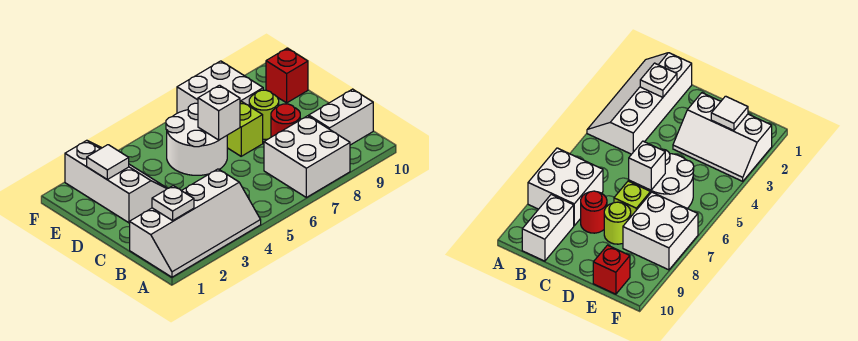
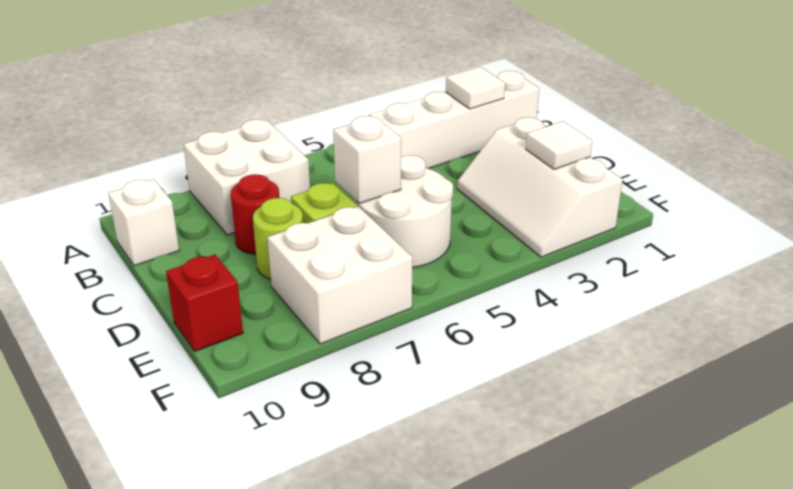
white plate B2 level 2 -> white tile B2 level 2
white brick B9:B10 level 1 -> white brick B10 level 1

